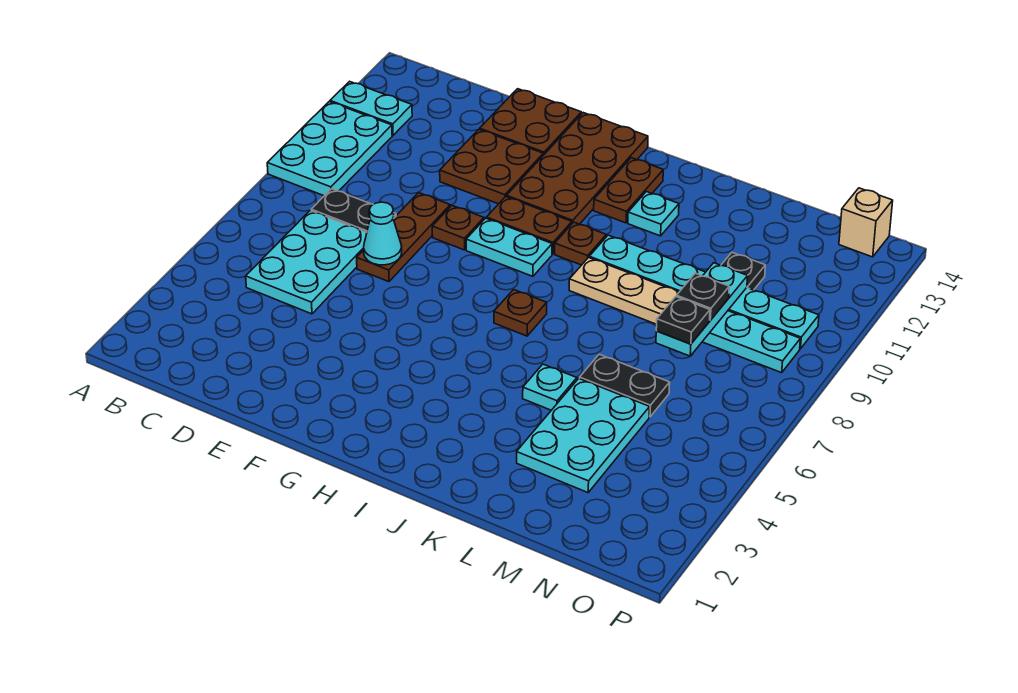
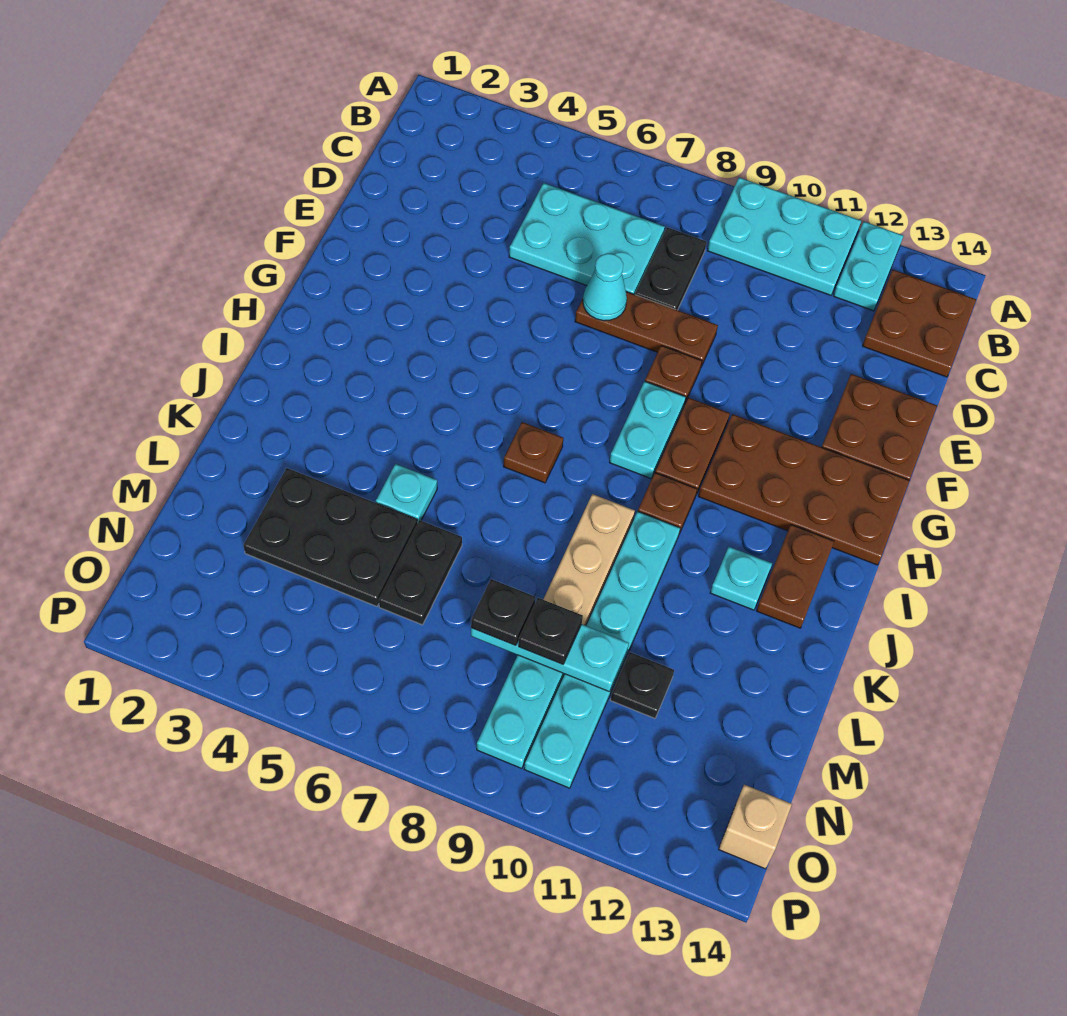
brown plate E11:F12 level 1 -> brown plate B13:C14 level 1
brown plate I12:I13 level 1 -> brown plate I13:J13 level 1
cyan plate L3:M5 level 1 -> black plate L3:M5 level 1

